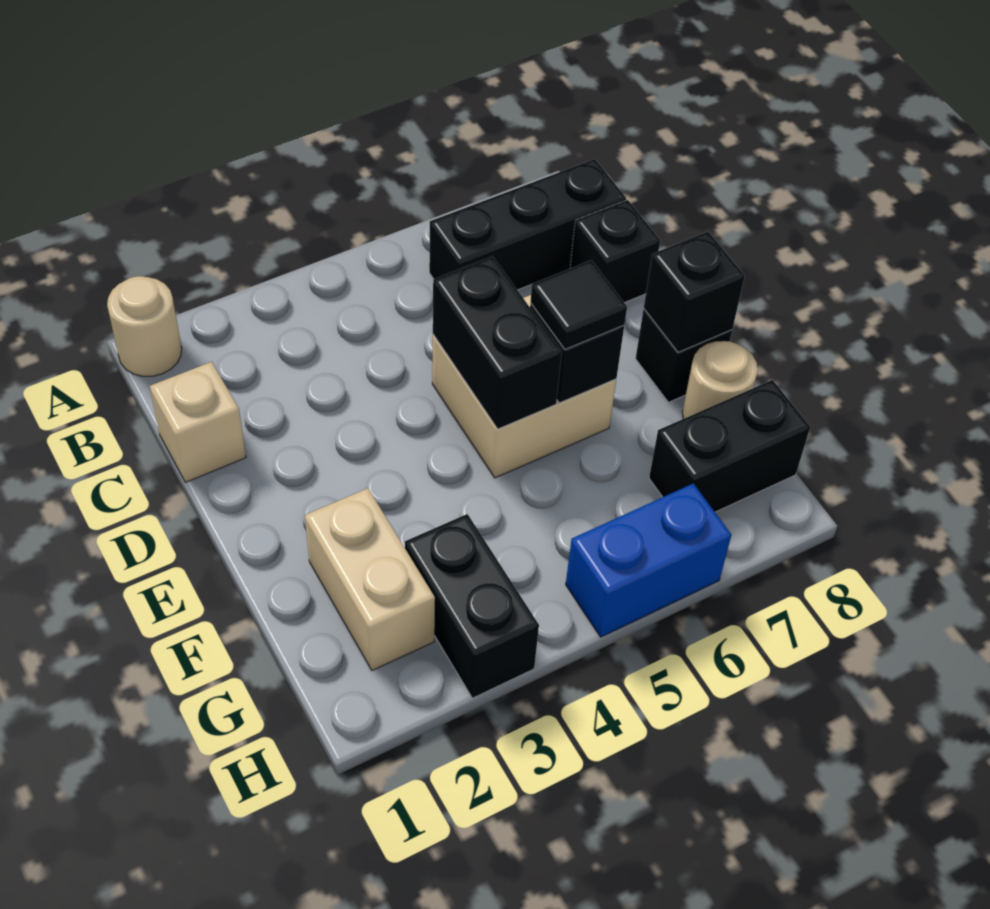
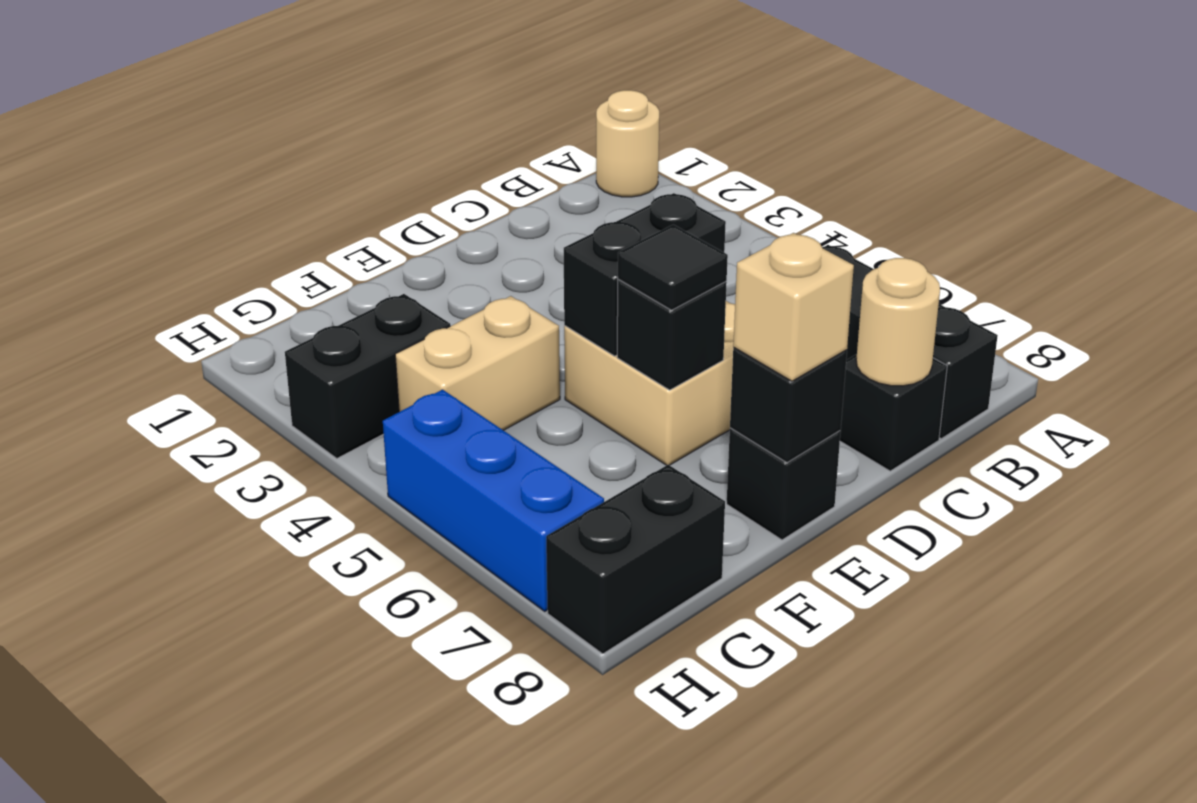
tan brick C1 level 1 -> tan brick E8 level 3
tan brick F2:G2 level 1 -> tan brick F4:G4 level 1
tan round brick F8 level 1 -> tan round brick C8 level 2
black brick G7:G8 level 1 -> black brick G8:H8 level 1
blue brick H5:H6 level 1 -> blue brick H5:H7 level 1

